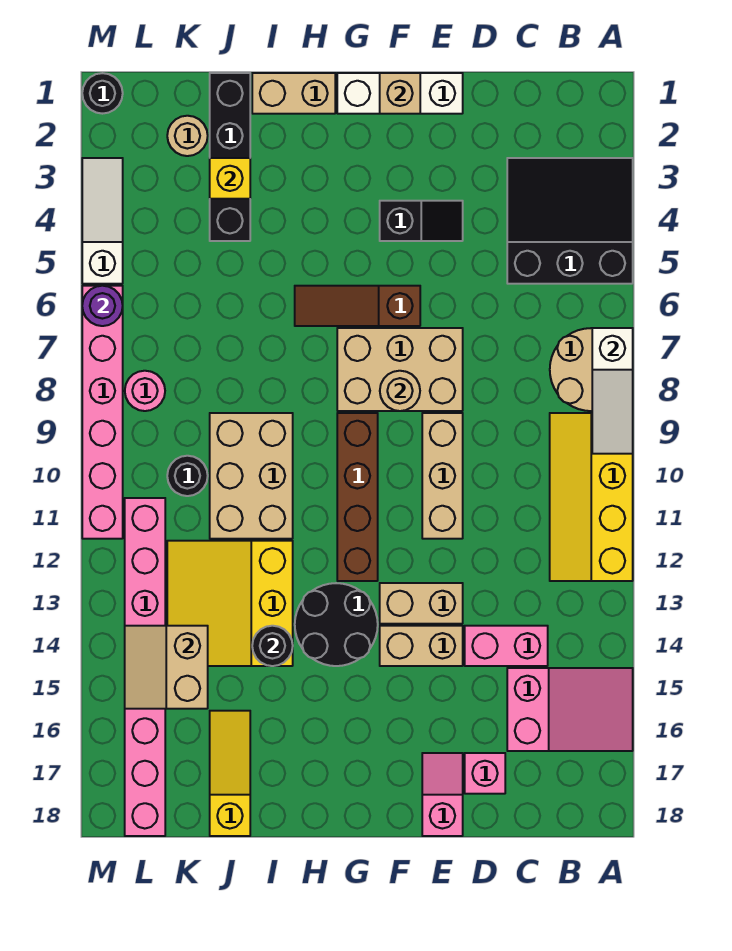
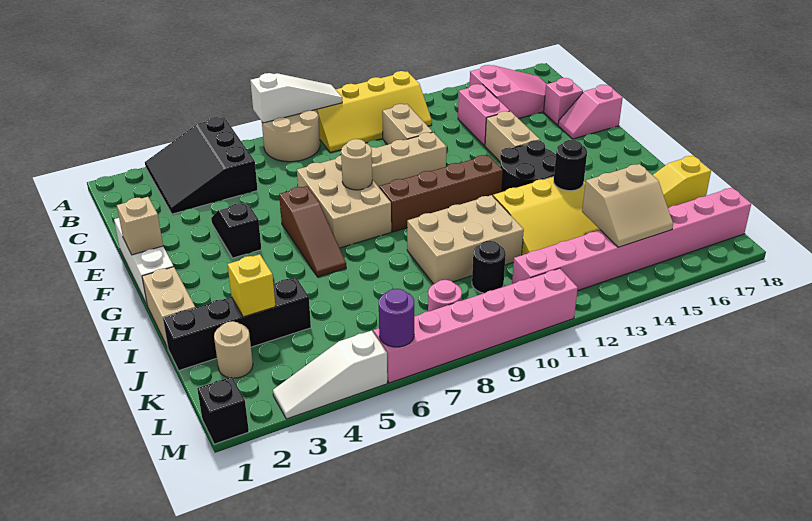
pink slope A15:C16 level 1 top C -> pink slope B15:C17 level 1 top 15
tan brick E13:F13 level 1 -> tan brick C11:D11 level 1
black round brick M1 level 1 -> black brick M1 level 1

